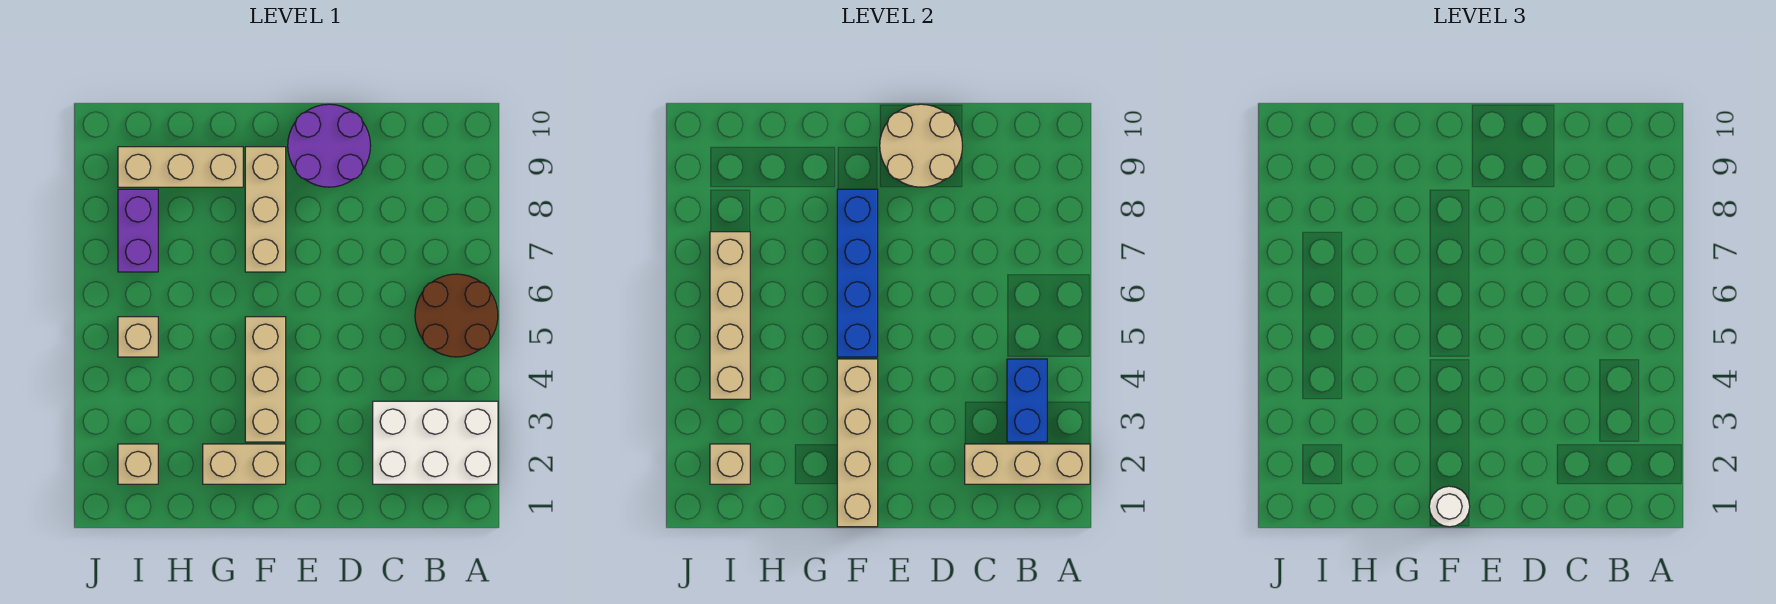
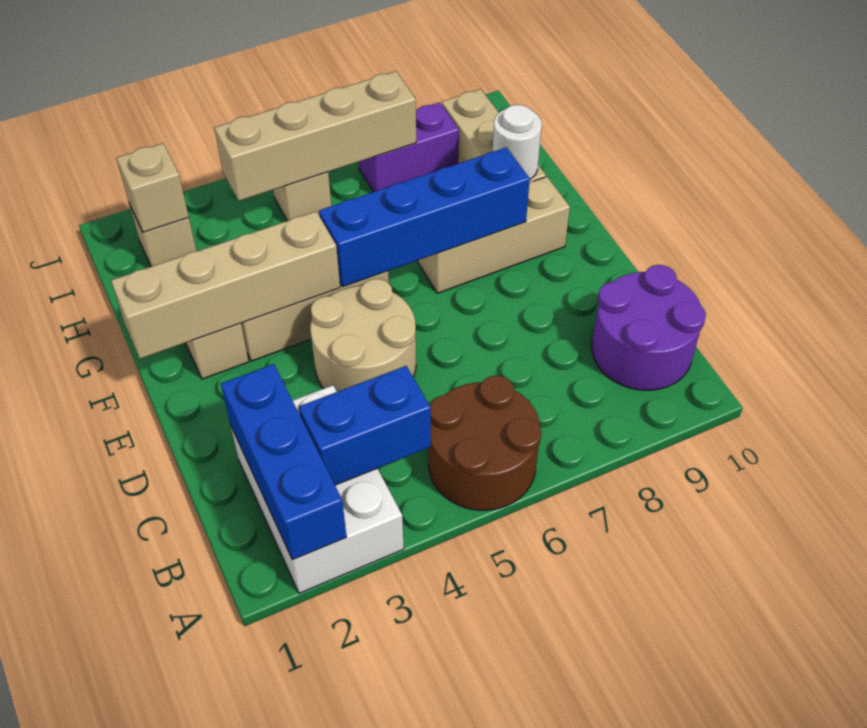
tan brick A2:C2 level 2 -> blue brick A2:C2 level 2
purple round brick D9:E10 level 1 -> purple round brick B9:C10 level 1
tan round brick D9:E10 level 2 -> tan round brick D4:E5 level 1
white round brick F1 level 3 -> white round brick G9 level 2

